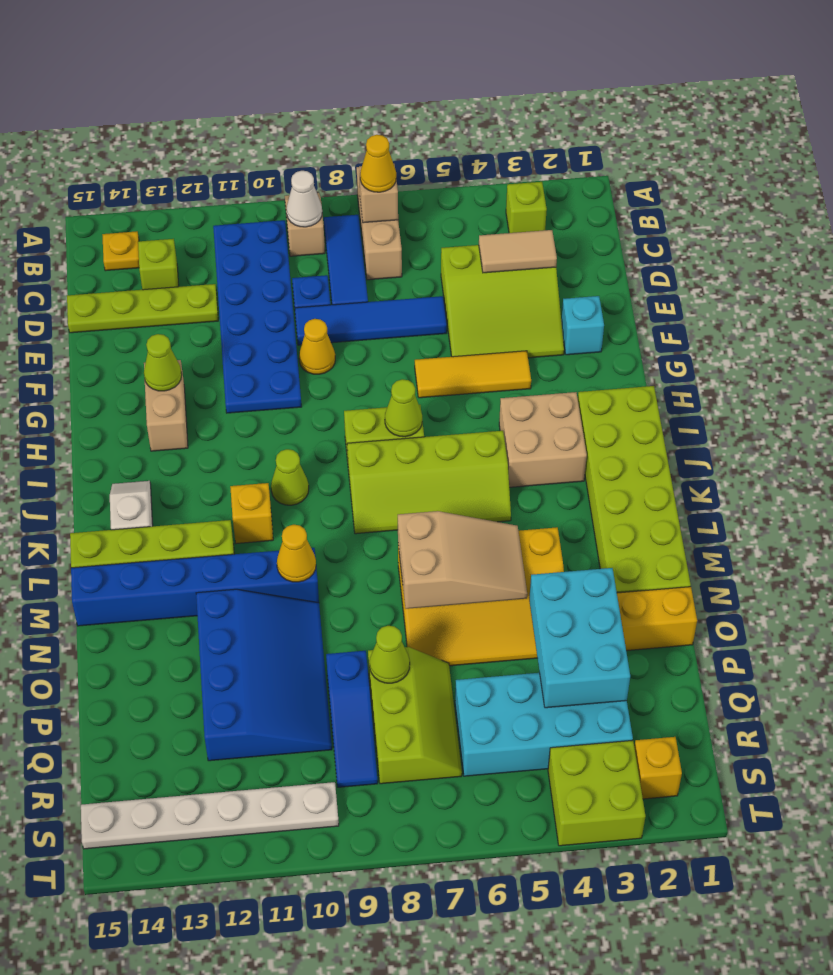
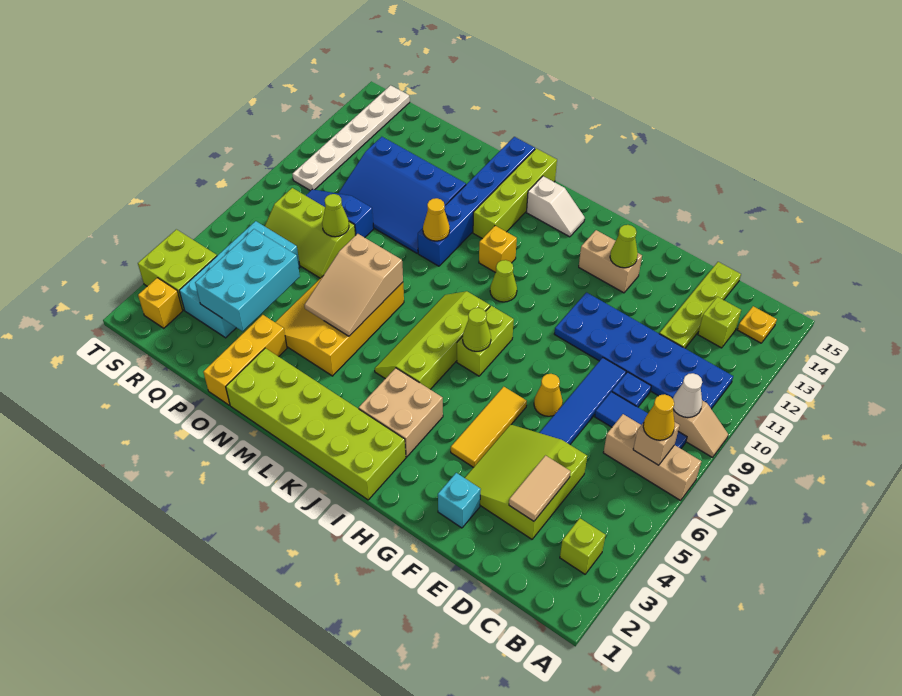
yellow cone F9 level 1 -> yellow cone F7 level 1
cyan brick O3:Q4 level 2 -> cyan brick P3:Q5 level 2

